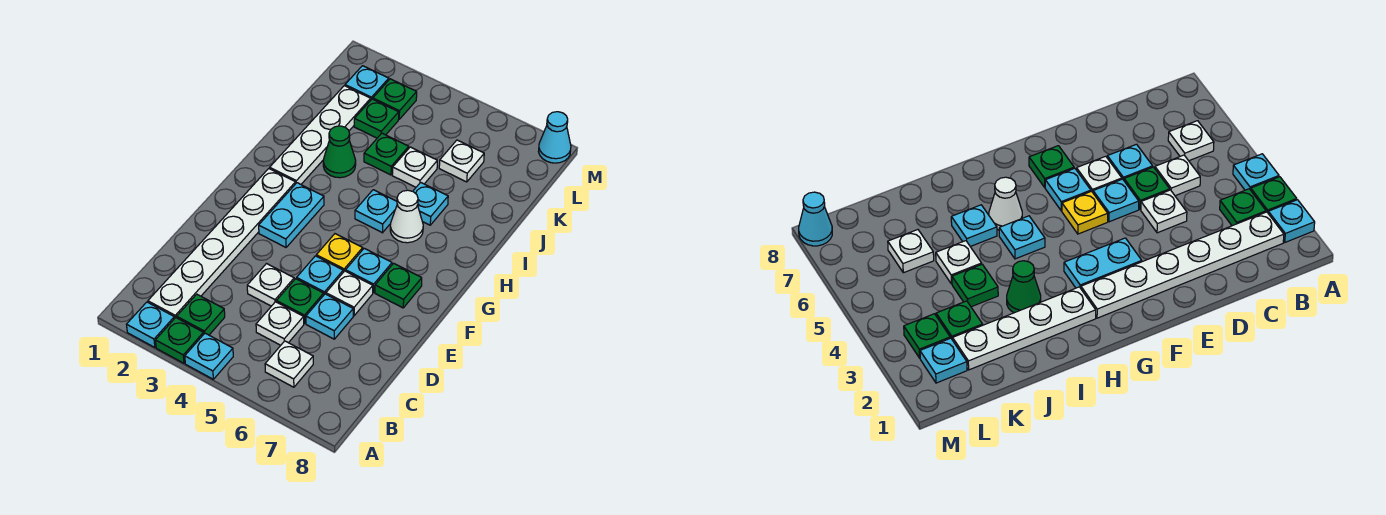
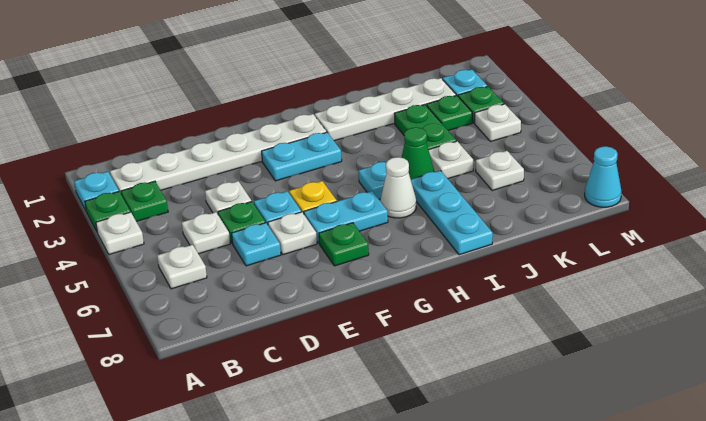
cyan plate A4 level 1 -> white plate A4 level 1
cyan plate F6 level 1 -> cyan plate F6:G6 level 1
green cone I3 level 1 -> green cone I5 level 1
cyan plate I6 level 1 -> cyan plate I6:I8 level 1
green plate J4 level 1 -> green plate J3:J4 level 1
none -> white plate L4 level 1

